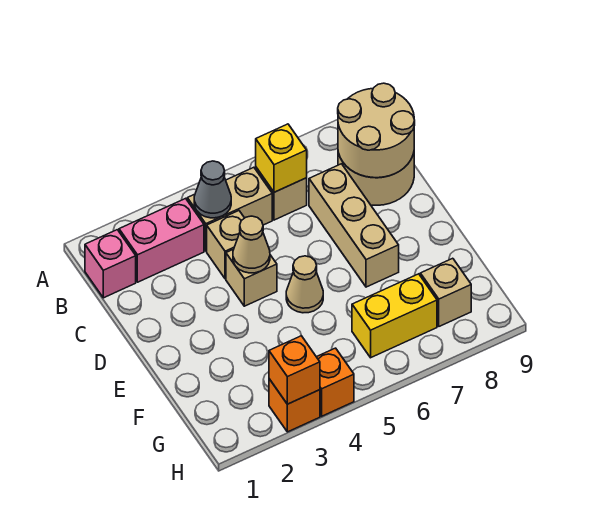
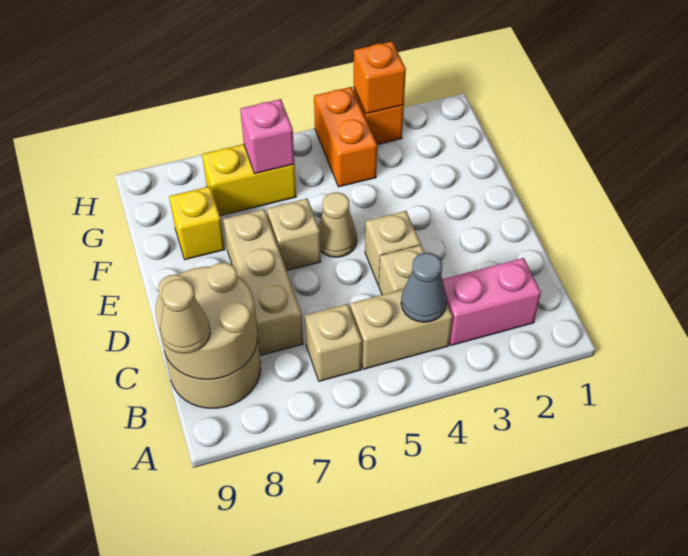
pink brick B1 level 1 -> pink brick G6 level 2
yellow brick B6 level 2 -> yellow brick F8 level 1
tan cone D4 level 2 -> tan cone B9 level 3
tan brick G8 level 1 -> tan brick E6 level 1
orange brick H4 level 1 -> orange brick G4:H4 level 1

